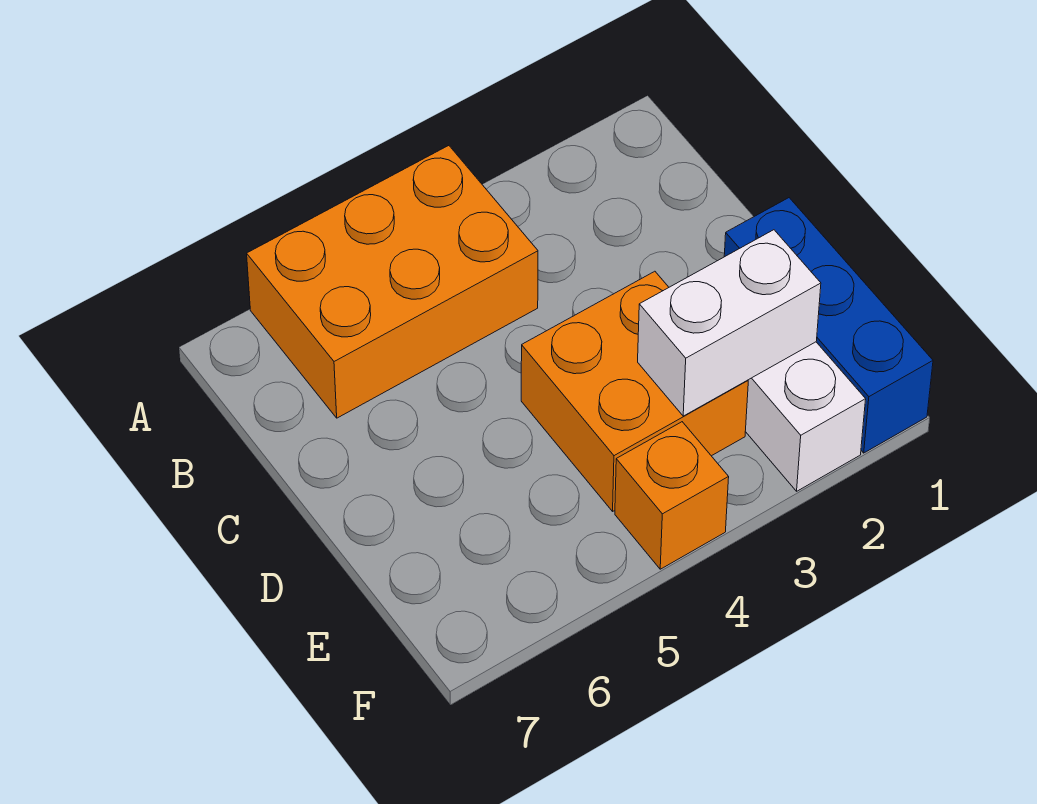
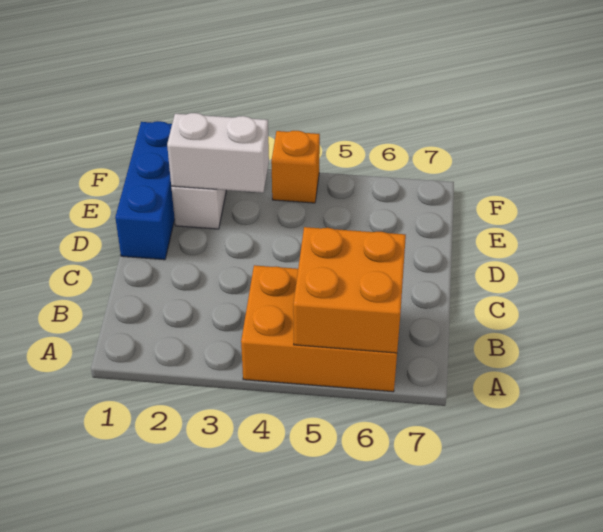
orange brick D3:E4 level 1 -> orange brick A5:B6 level 2

